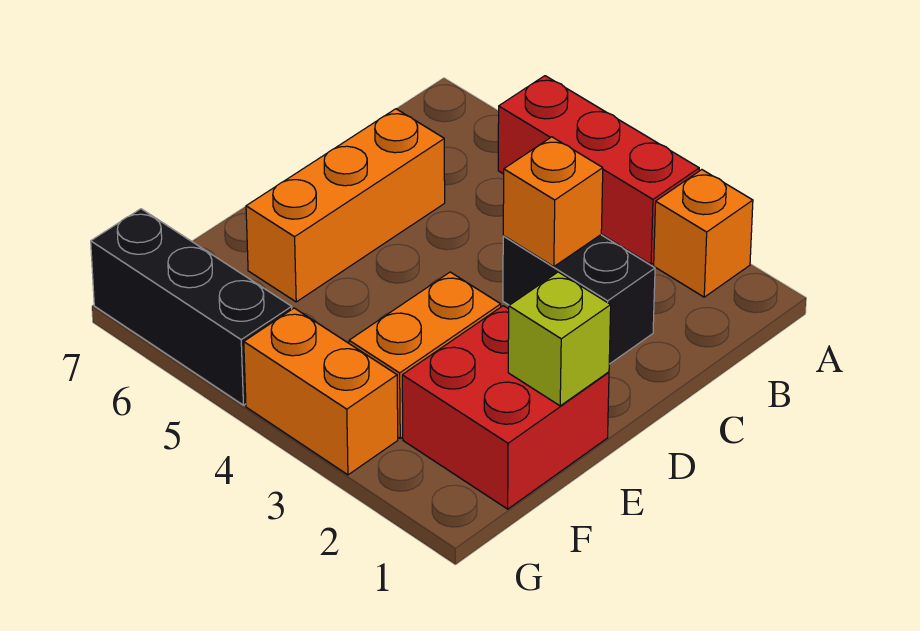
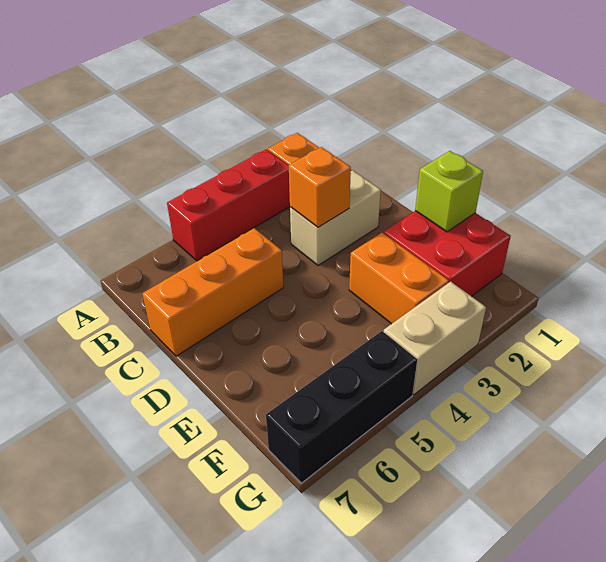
black brick C2:C3 level 1 -> tan brick C2:C3 level 1
orange brick C6:E6 level 1 -> orange brick C5:C7 level 1
orange brick G3:G4 level 1 -> tan brick G3:G4 level 1

